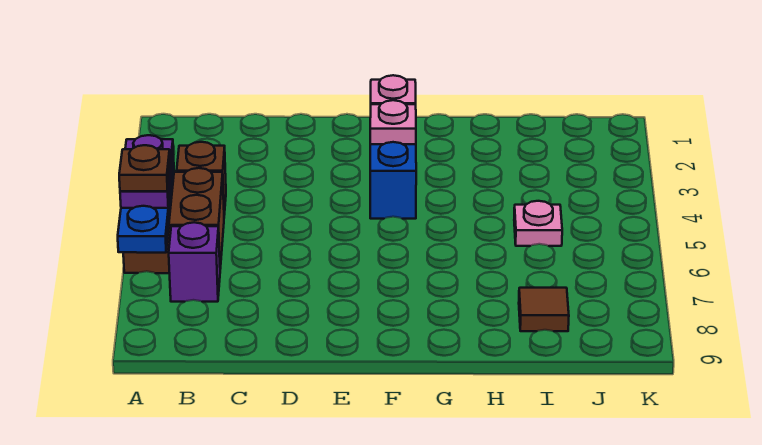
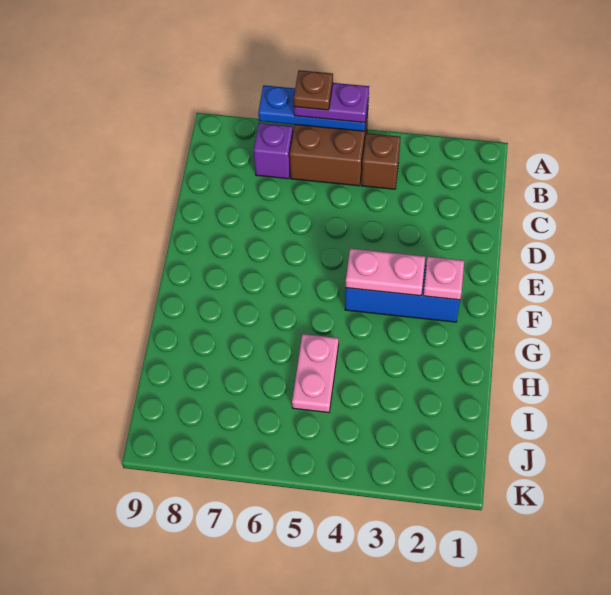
pink plate F3 level 2 -> pink plate F3:F4 level 2
pink plate I5 level 1 -> pink plate H5:I5 level 1
brown tile I8 level 1 -> none

